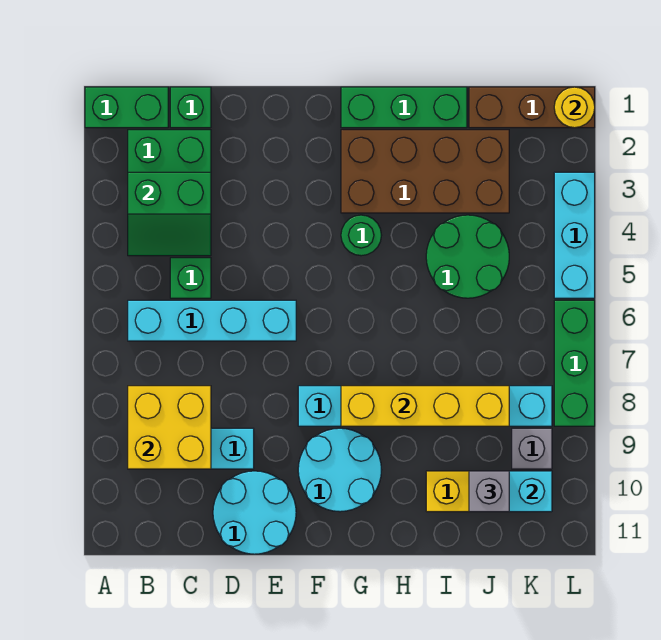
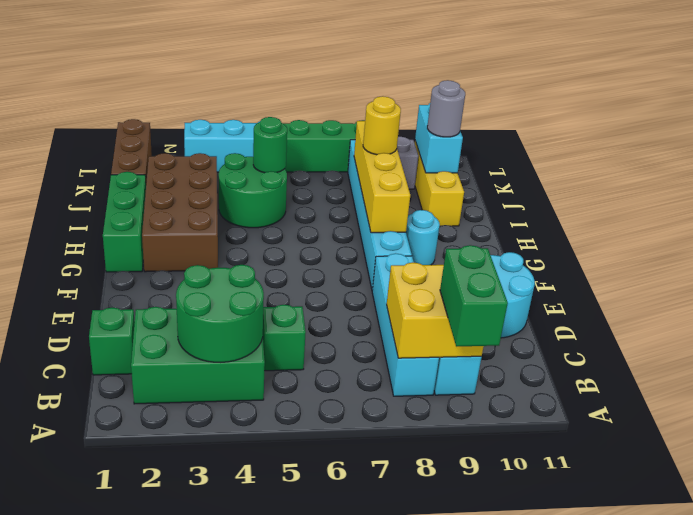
green brick A1:B1 level 1 -> green brick A9:B9 level 3
green slope B3:C4 level 2 top 3 -> green round brick B3:C4 level 2
cyan brick B6:E6 level 1 -> cyan brick B8:E8 level 1
cyan round brick F9:G10 level 1 -> cyan round brick G9 level 1
green round brick G4 level 1 -> green round brick J5 level 2
grey brick J10 level 3 -> grey round brick J10 level 3
yellow round brick L1 level 2 -> yellow round brick I8 level 3

